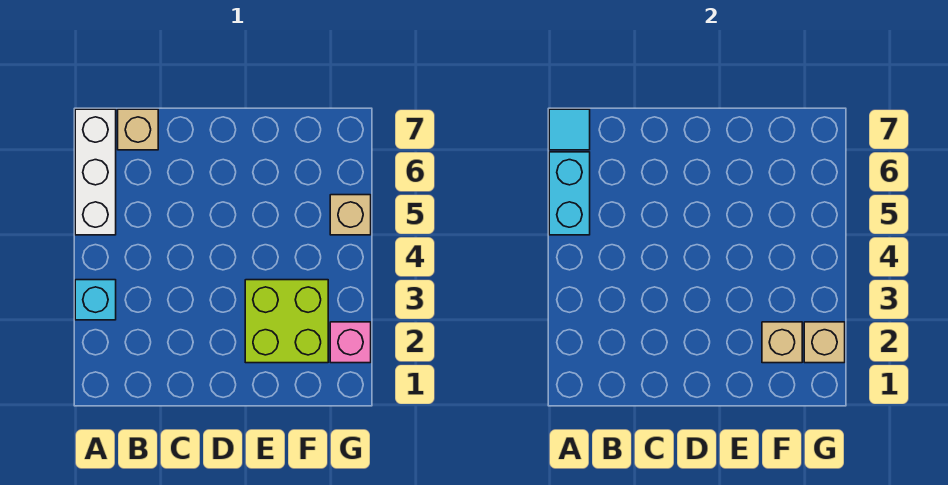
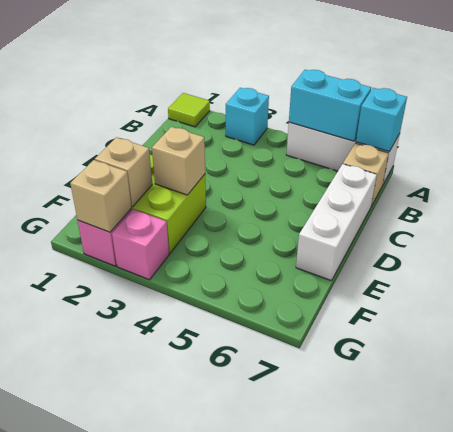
none -> lime tile A1 level 1
cyan tile A7 level 2 -> cyan brick A7 level 2
none -> white brick C7:E7 level 1
none -> pink brick G3 level 1
tan brick G5 level 1 -> tan brick E3 level 2

